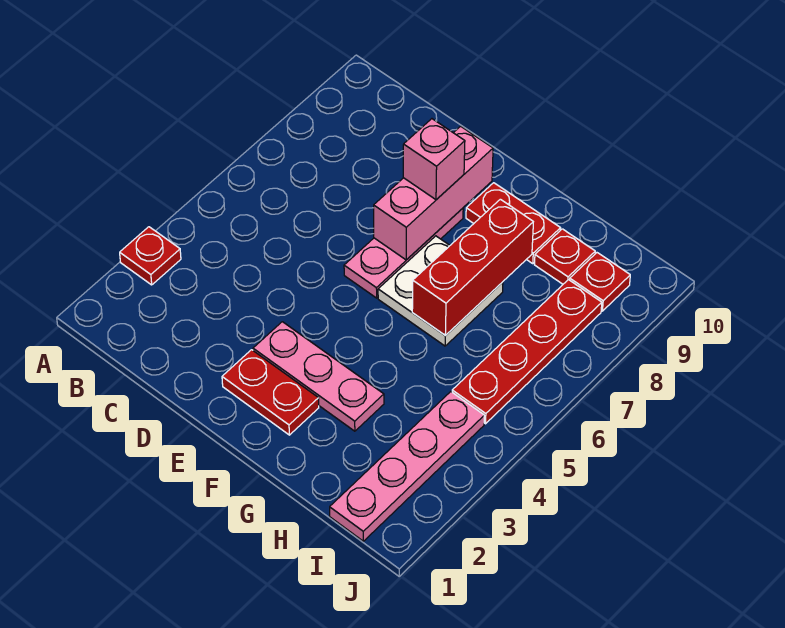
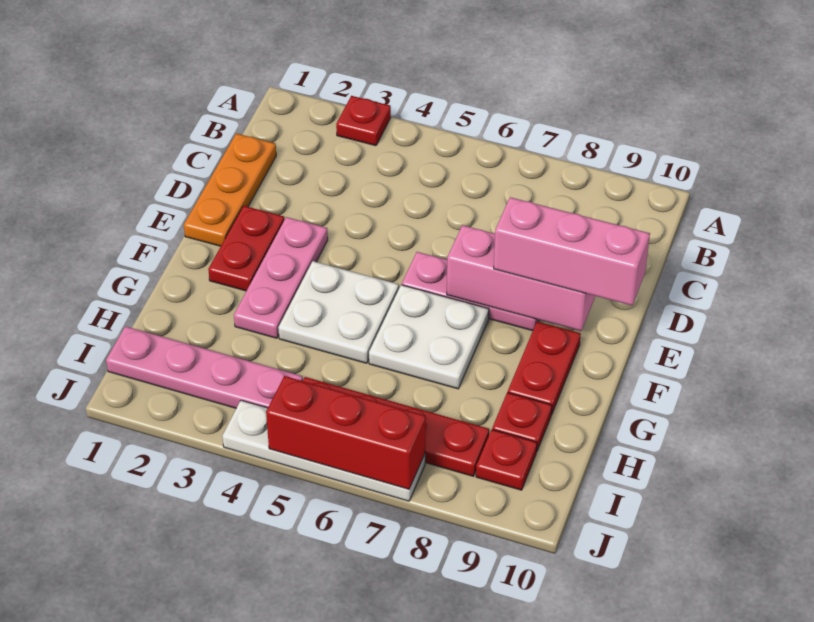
none -> orange plate C1:E1 level 1
pink brick E8 level 3 -> pink brick E8:E10 level 3
none -> white plate F4:G5 level 1
red brick G6:G8 level 2 -> red brick J5:J7 level 2
none -> white plate J4:J7 level 1

